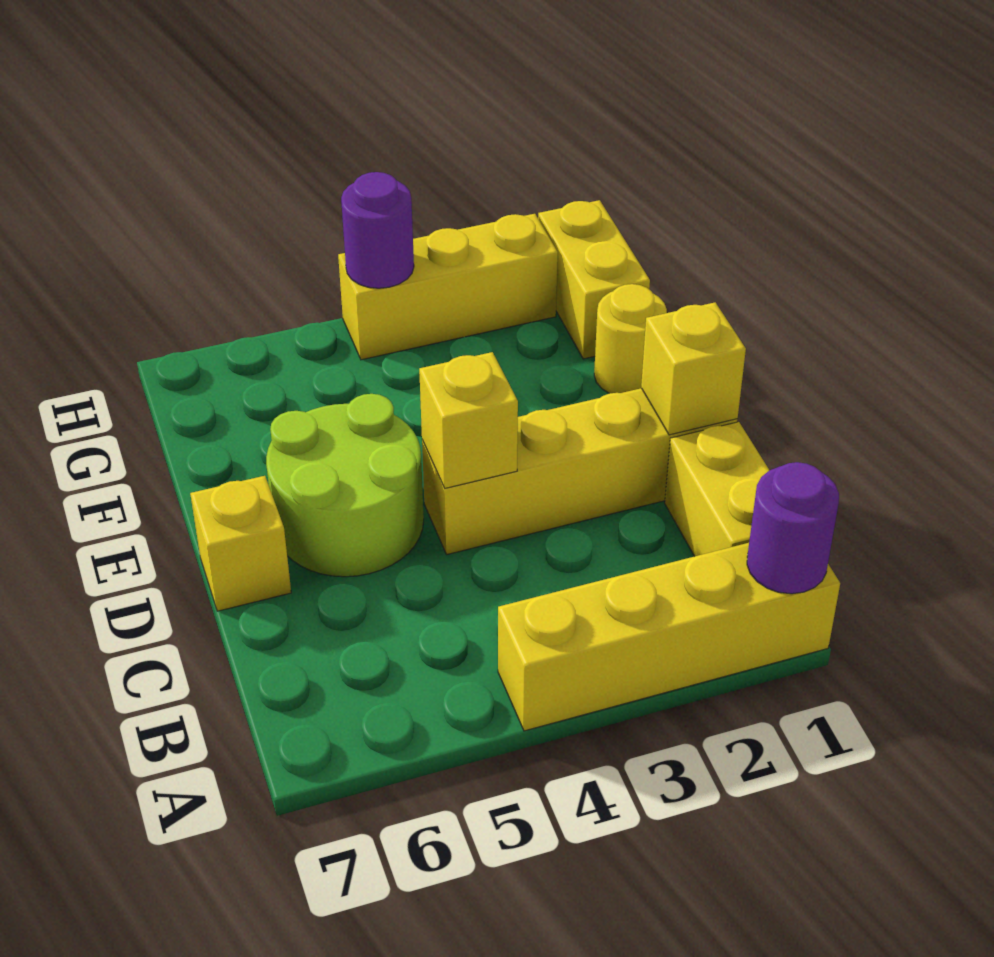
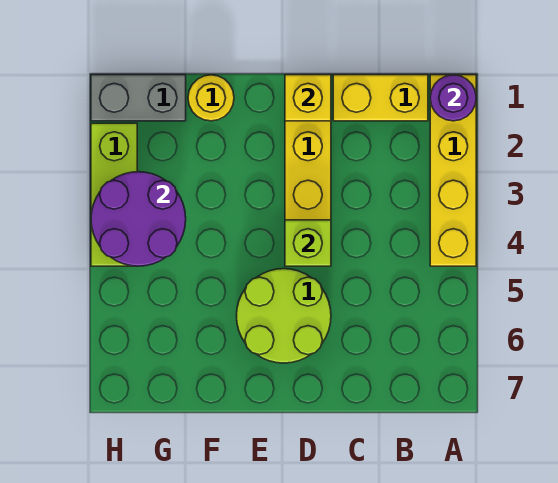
yellow brick D4 level 2 -> lime brick D4 level 2
yellow brick D7 level 1 -> none
yellow brick G1:H1 level 1 -> grey brick G1:H1 level 1
yellow brick H2:H4 level 1 -> lime brick H2:H4 level 1
purple round brick H4 level 2 -> purple round brick G3:H4 level 2

